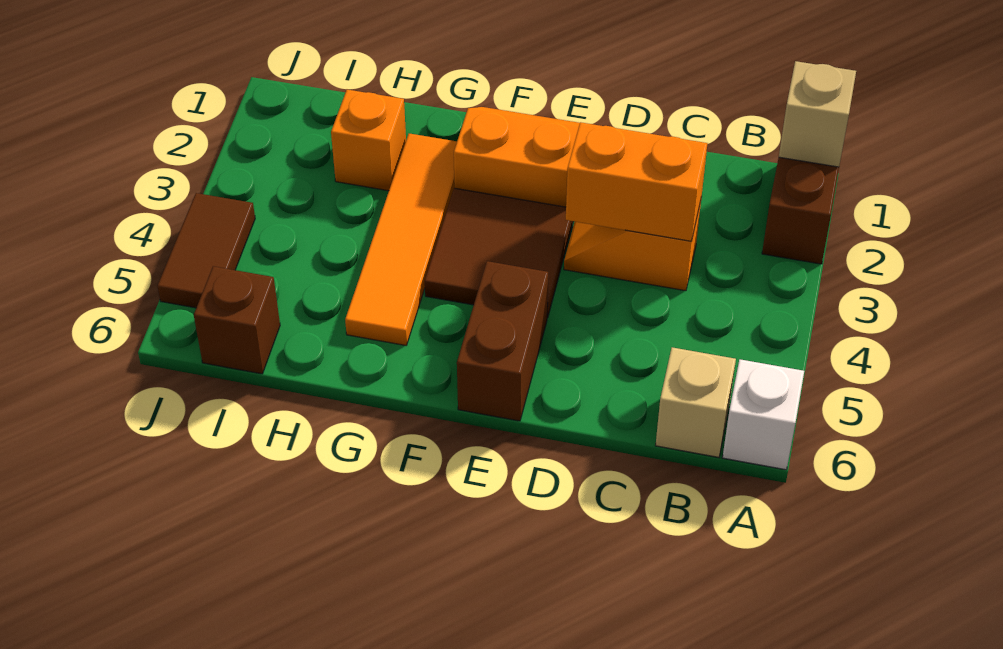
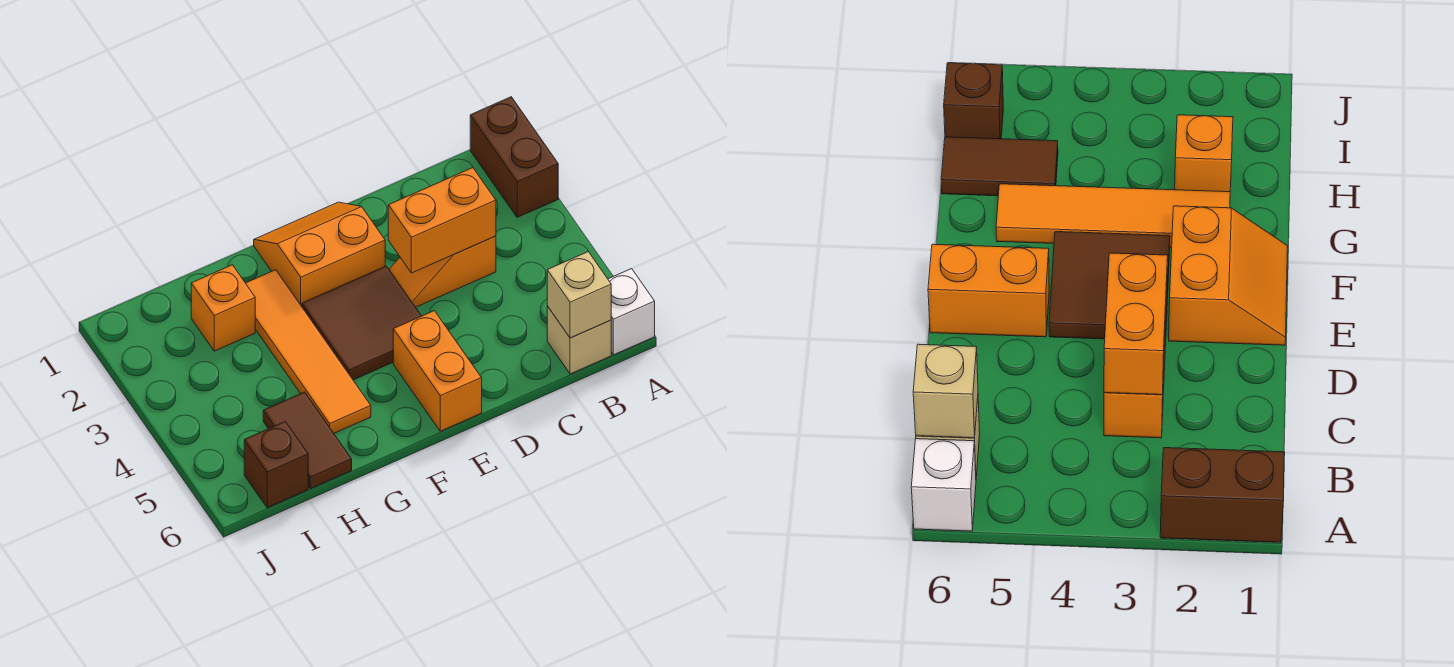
tan brick A1 level 2 -> tan brick B6 level 2
brown brick E5:E6 level 1 -> orange brick E5:E6 level 1
brown tile J4:J5 level 1 -> brown tile H5:H6 level 1

